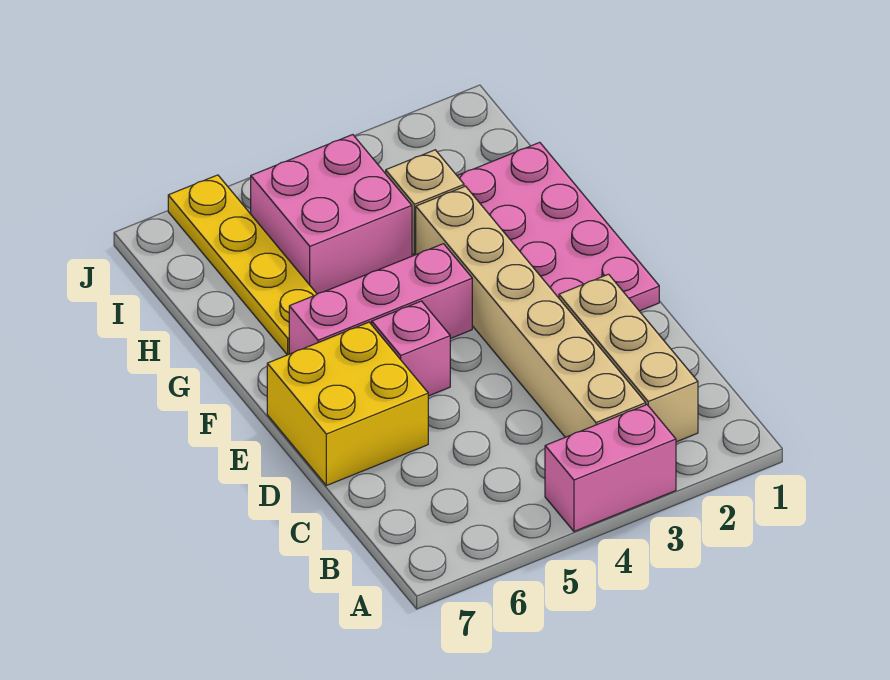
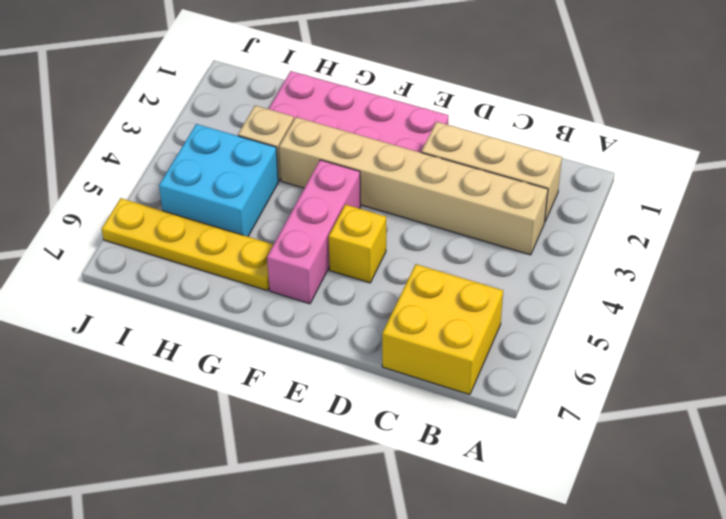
pink brick A3:A4 level 1 -> none
yellow brick D6:E7 level 1 -> yellow brick B6:C7 level 1
pink brick E5 level 1 -> yellow brick E5 level 1
pink brick H4:I5 level 1 -> cyan brick H4:I5 level 1

